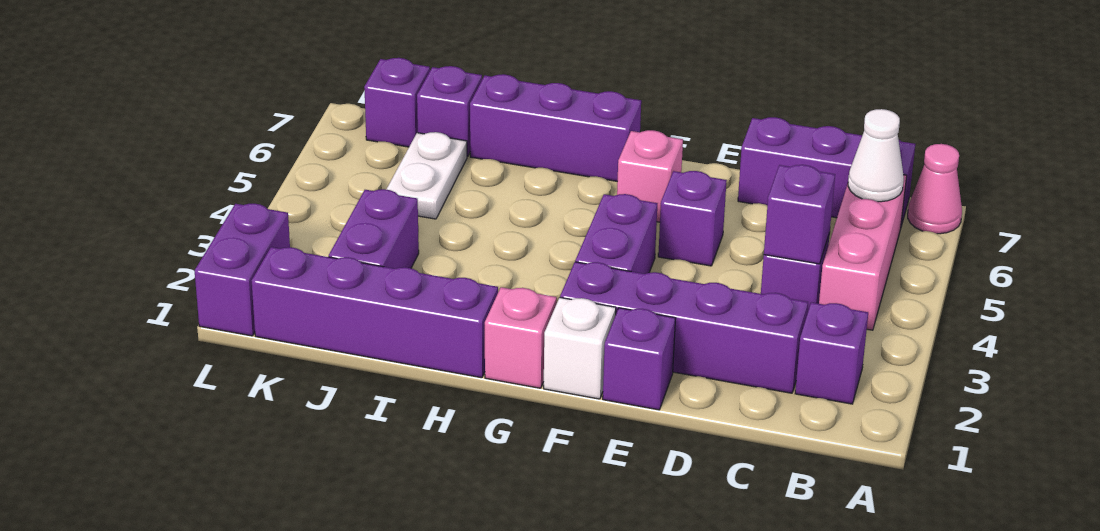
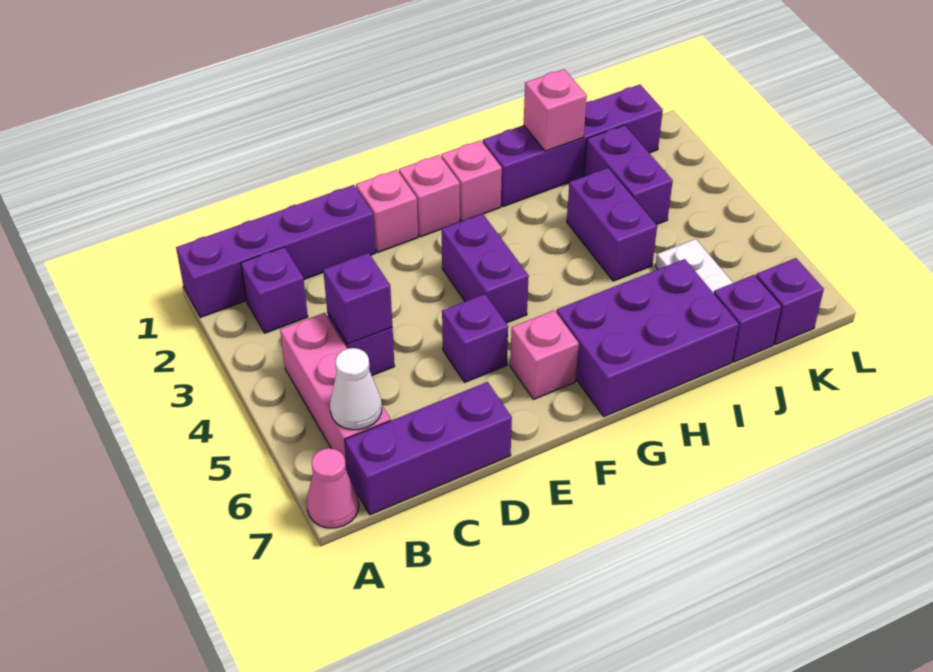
purple brick C2:F2 level 1 -> purple brick A1:D1 level 1
purple brick E1 level 1 -> pink brick E1 level 1
white brick F1 level 1 -> pink brick F1 level 1
purple brick G7:I7 level 1 -> purple brick G6:I7 level 1
none -> pink brick I1 level 2
purple brick L1:L2 level 1 -> purple brick I3:I4 level 1

